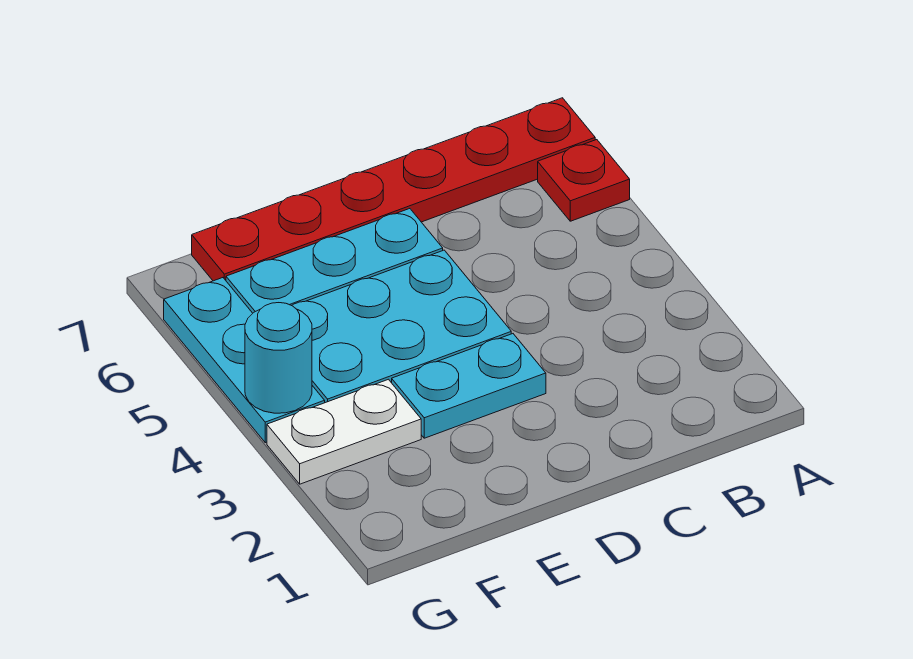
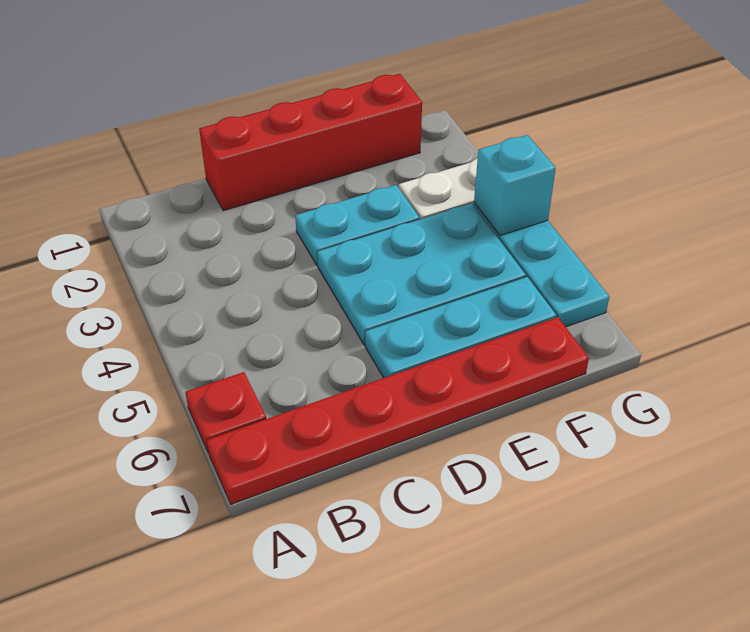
none -> red brick C1:F1 level 1
cyan round brick G4 level 2 -> cyan brick G4 level 2

